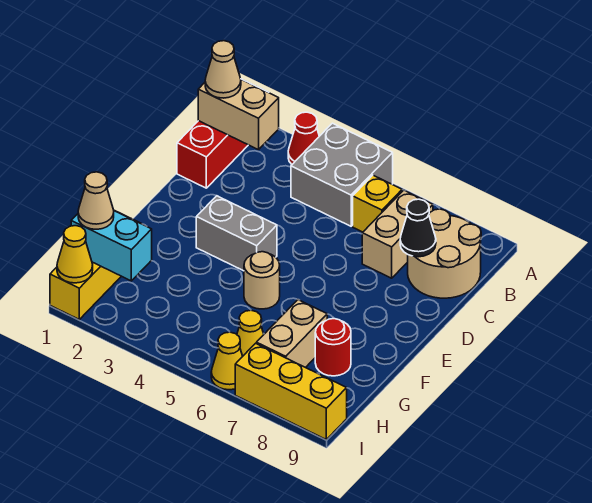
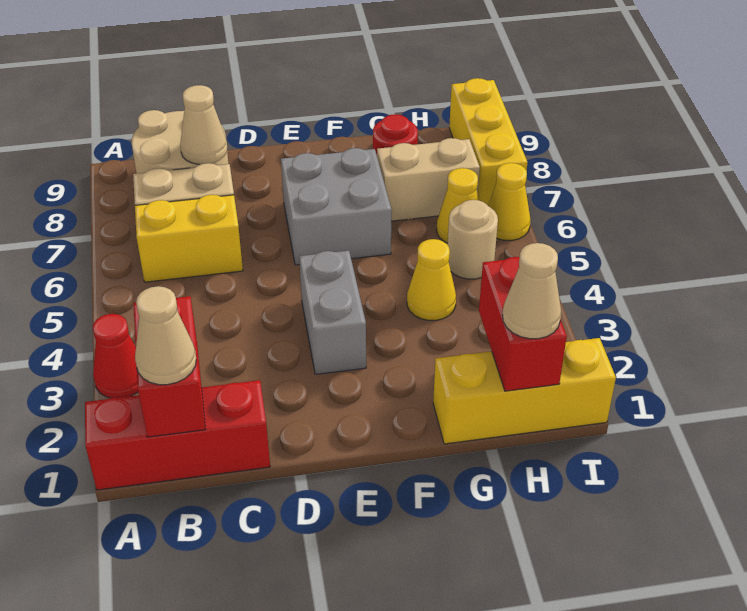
grey brick A4:B5 level 1 -> grey brick E6:F7 level 1
tan brick B1:B2 level 2 -> red brick B1:B2 level 2
yellow brick B6 level 1 -> yellow brick B6:C6 level 1
black cone C8 level 2 -> tan cone C8 level 2
tan round brick F5 level 1 -> tan round brick H5 level 1
cyan brick H1:H2 level 2 -> red brick H1:H2 level 2
yellow cone I1 level 2 -> yellow cone G4 level 1

